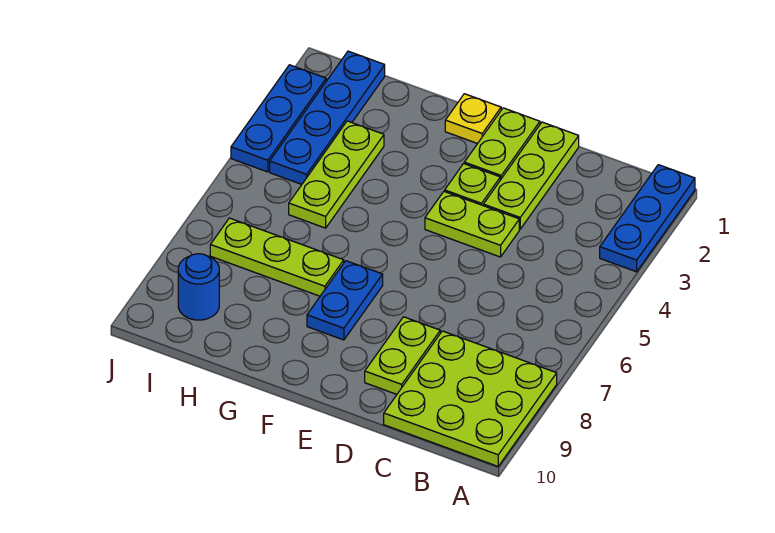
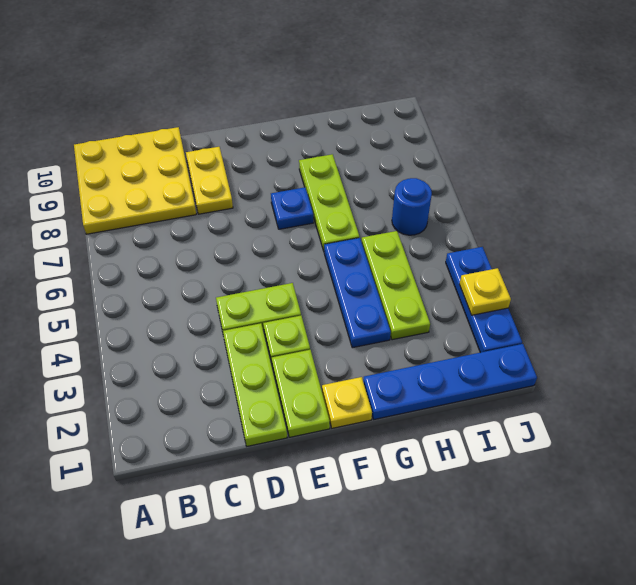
blue plate A1:A3 level 1 -> blue plate G3:G5 level 1
lime plate A8:C10 level 1 -> yellow plate A8:C10 level 1
lime plate D8:D9 level 1 -> yellow plate D8:D9 level 1
blue plate F7:F8 level 1 -> blue plate F7 level 1
lime plate G7:I7 level 1 -> lime plate G6:G8 level 1
blue plate I1:I4 level 1 -> blue plate G1:J1 level 1
blue round brick I9 level 1 -> blue round brick I6 level 1
none -> yellow plate J3 level 2

